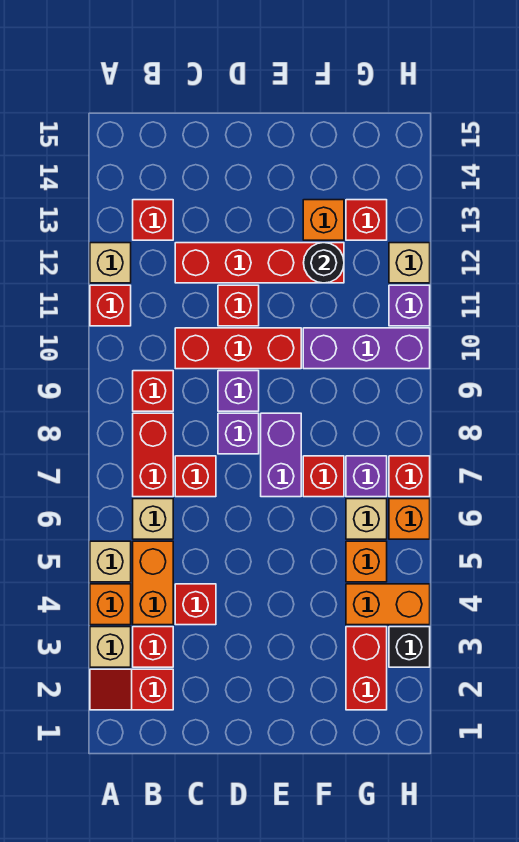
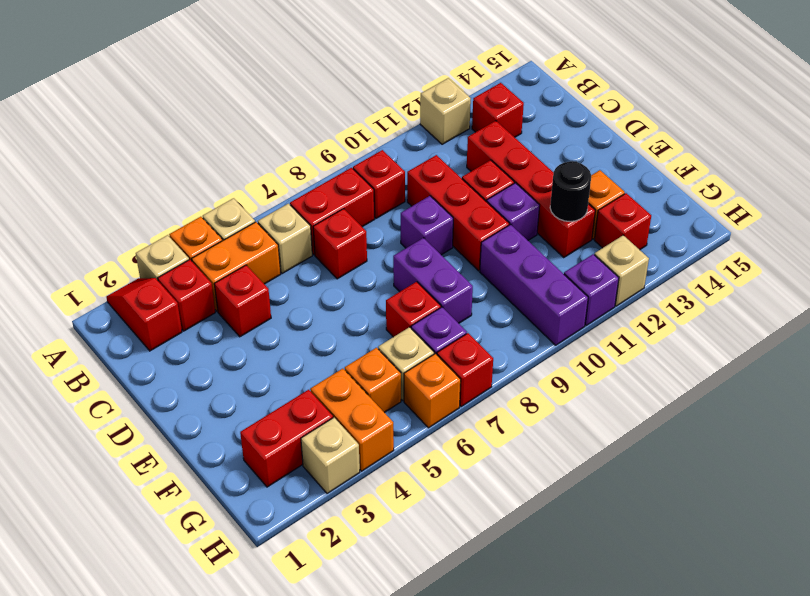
red brick A11 level 1 -> none
purple brick D8 level 1 -> purple brick E11 level 1
purple brick E7:E8 level 1 -> purple brick E8:F8 level 1
black brick H3 level 1 -> tan brick H3 level 1

